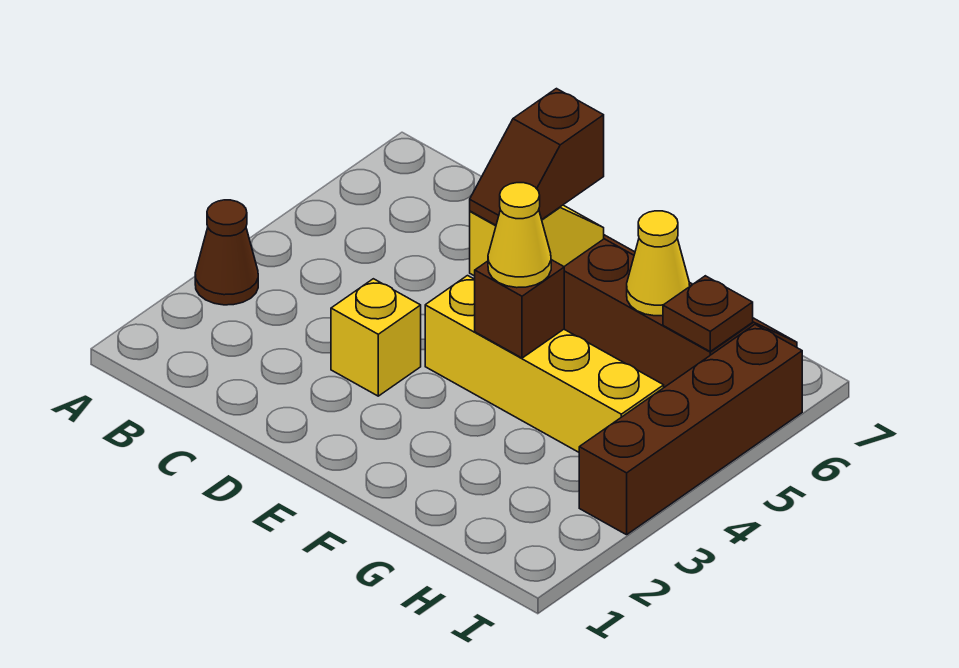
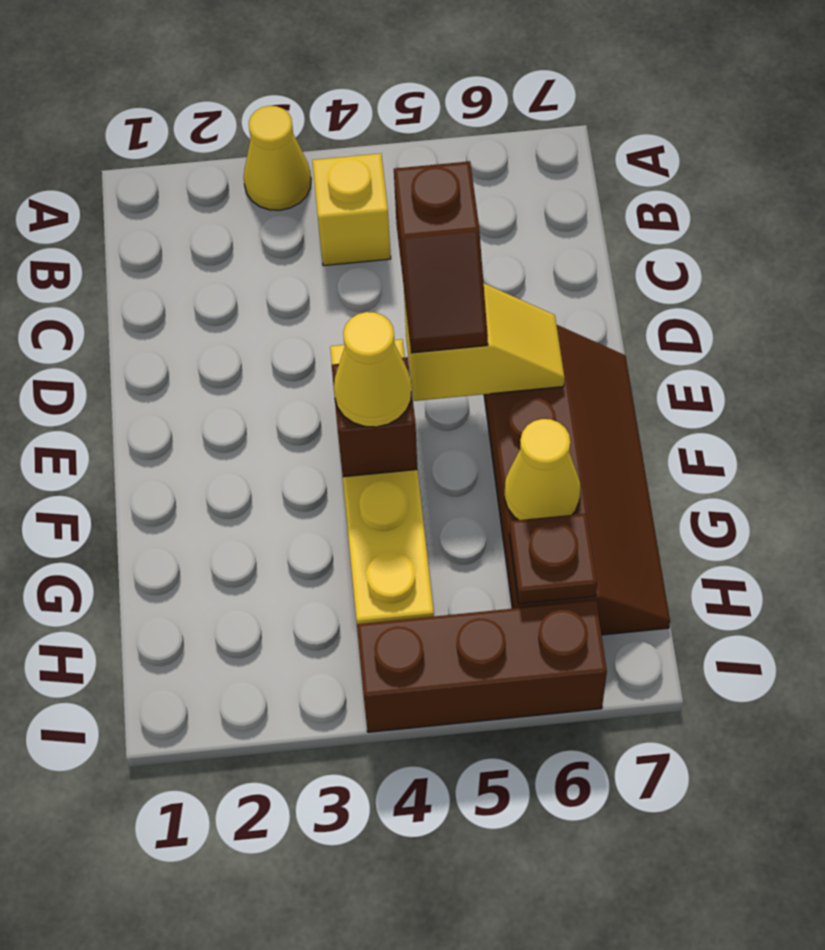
brown cone A3 level 1 -> yellow cone A3 level 1
yellow brick D3 level 1 -> yellow brick B4 level 1
brown slope E5:E6 level 3 top 6 -> brown slope D5:E5 level 3 top D
brown brick I3:I6 level 1 -> brown brick I4:I6 level 1

